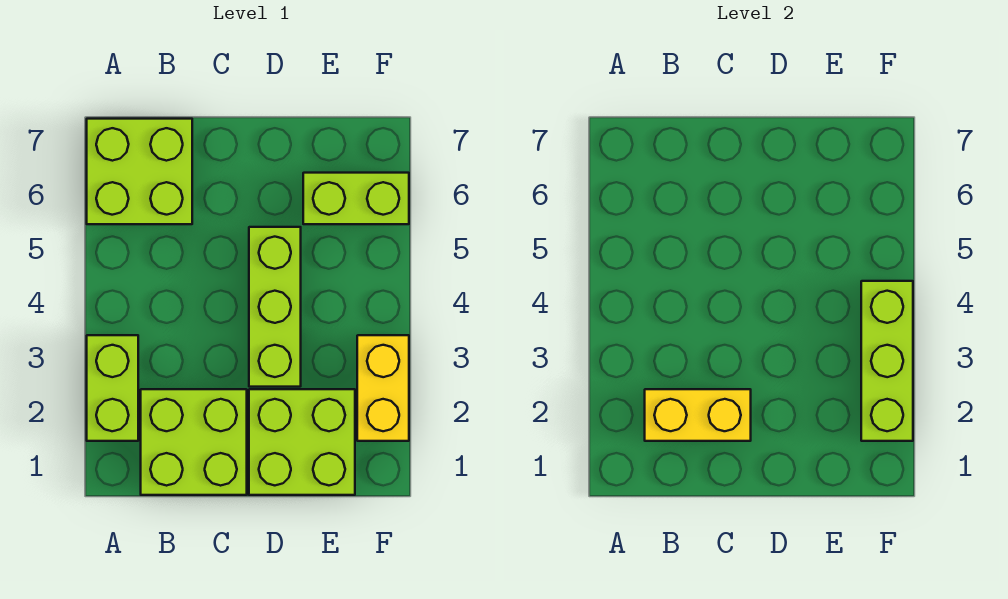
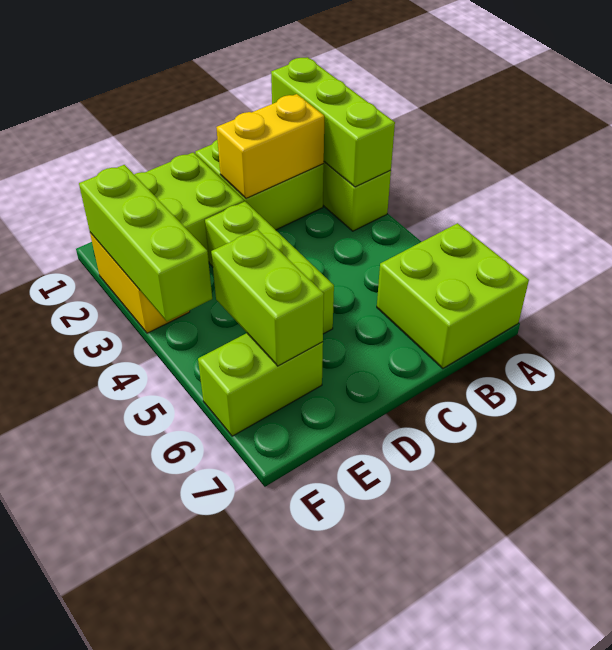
none -> lime brick A1:A3 level 2
none -> lime brick E5:E6 level 2

